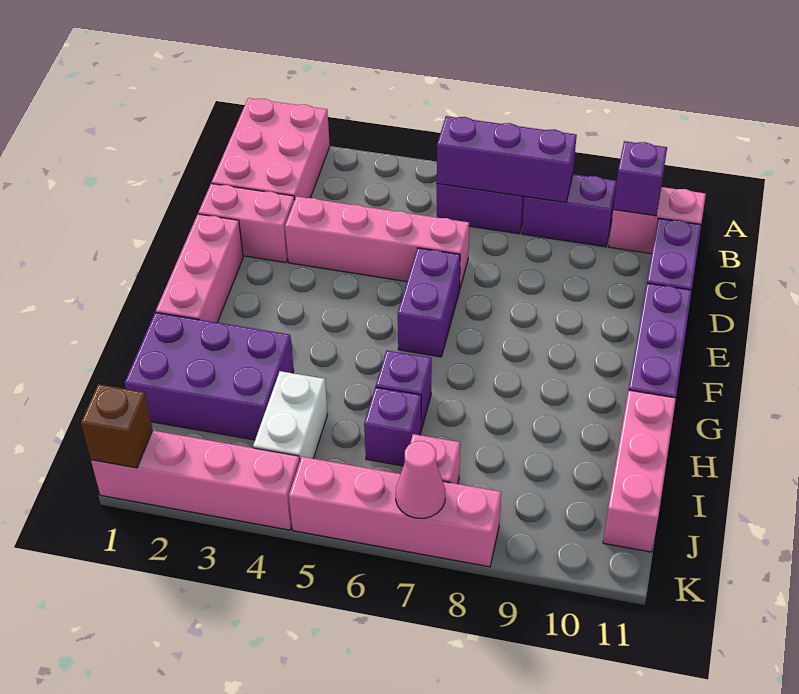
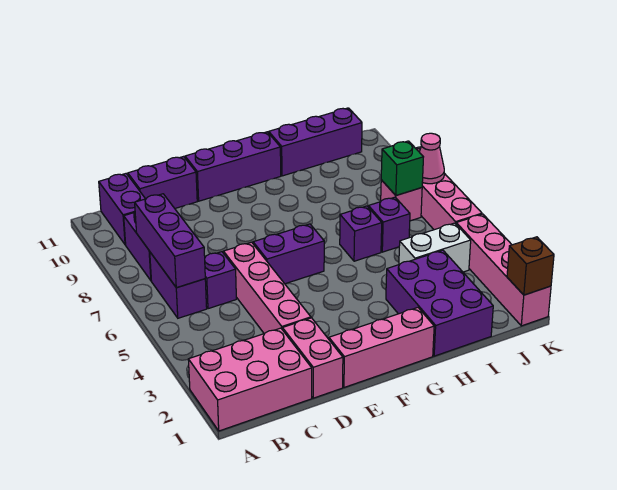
pink brick B10:B11 level 1 -> purple brick B10:B11 level 1
purple brick B10 level 2 -> purple brick C6 level 1
pink brick H11:J11 level 1 -> purple brick H11:J11 level 1
none -> green brick J7 level 2

